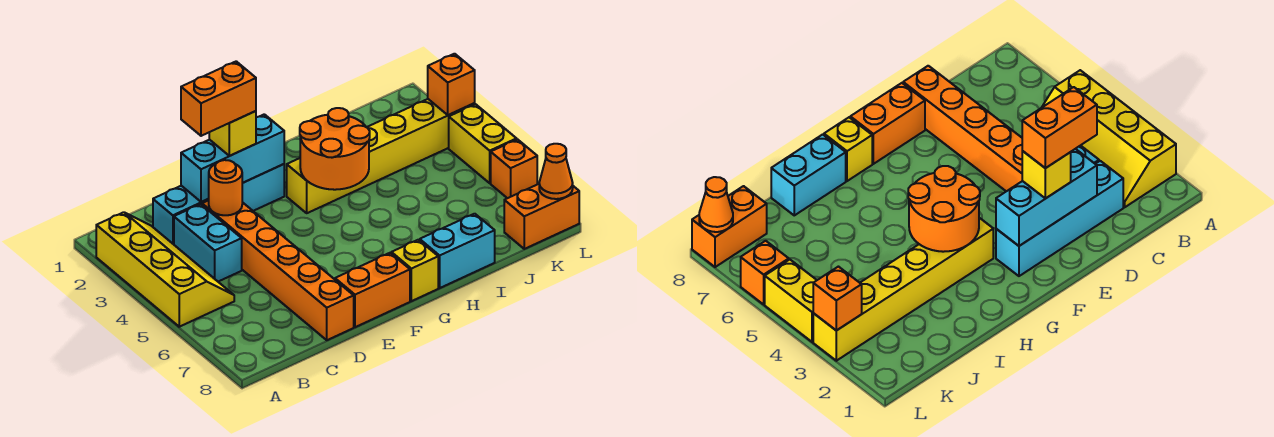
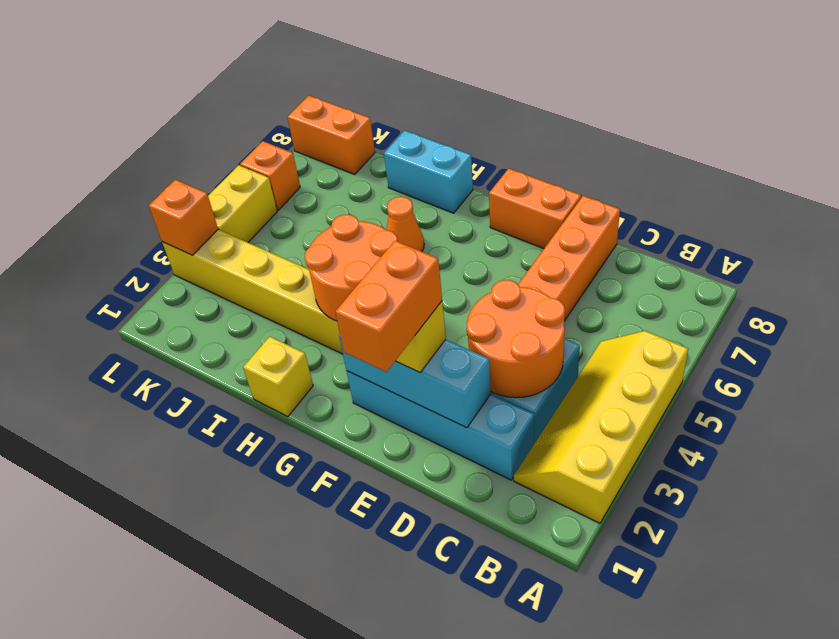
orange brick D2:E2 level 4 -> orange brick E1:E2 level 4
orange round brick D3 level 2 -> orange round brick C3:D4 level 2
yellow brick G8 level 1 -> yellow brick H1 level 1
orange cone L8 level 2 -> orange cone H6 level 1

